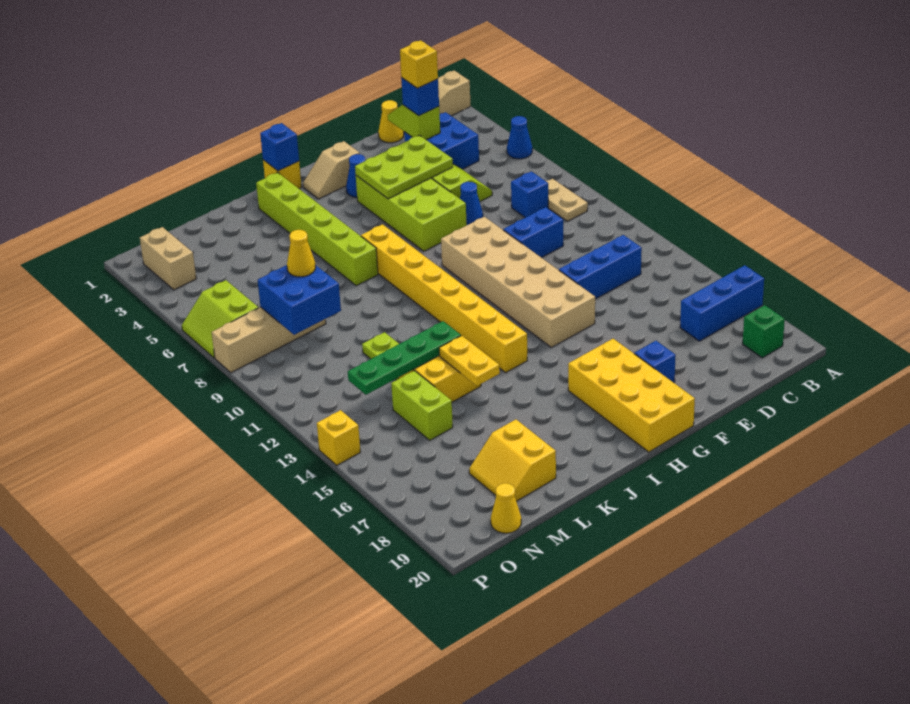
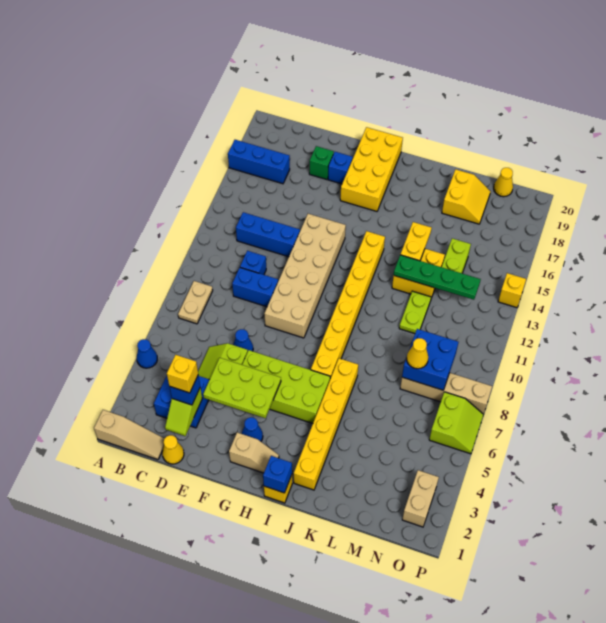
green brick B19 level 1 -> green brick E18 level 1
blue brick C8 level 1 -> blue brick D11 level 1
lime brick F4:G7 level 1 -> lime brick F5:I6 level 1
lime brick J2:J7 level 1 -> yellow brick J2:J7 level 1

